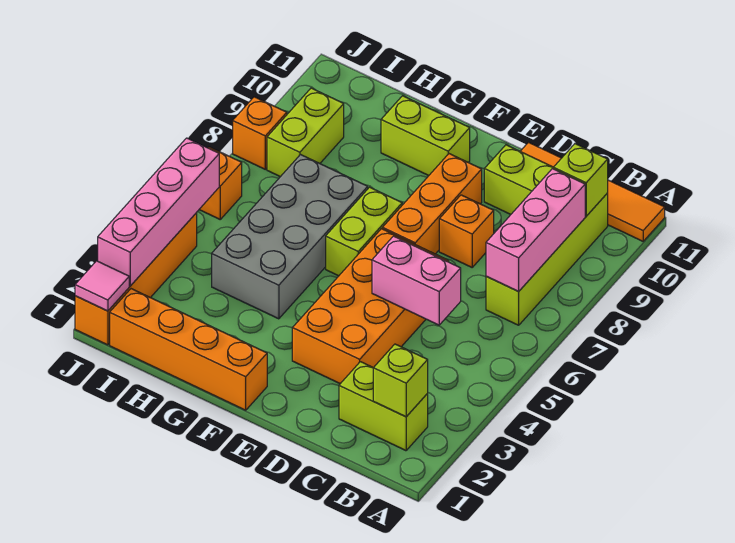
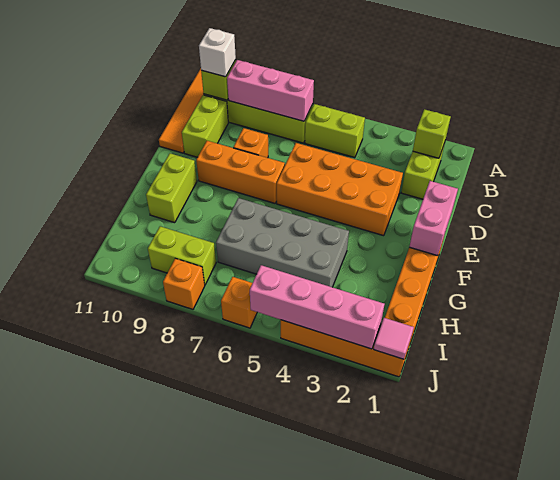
none -> white brick B10 level 3
pink brick C5:D5 level 2 -> pink brick E1:F1 level 2
lime brick F6:F7 level 1 -> lime brick B5:B6 level 1

